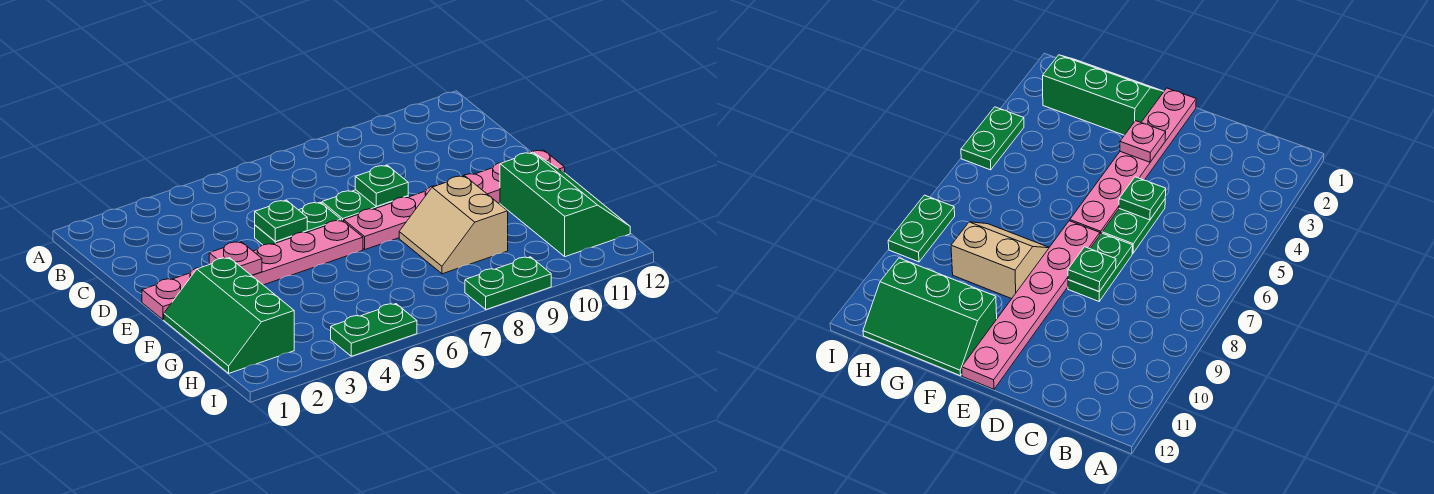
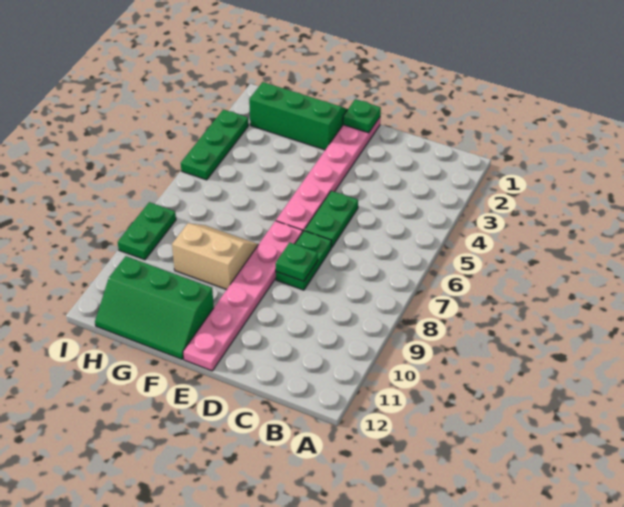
green plate D5 level 2 -> green plate E1 level 2
pink plate E3 level 2 -> none
green plate I4:I5 level 1 -> green plate I3:I5 level 1

